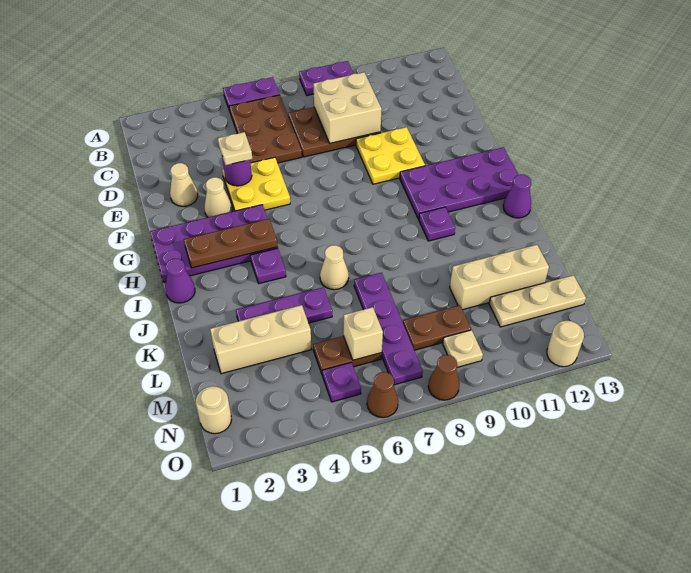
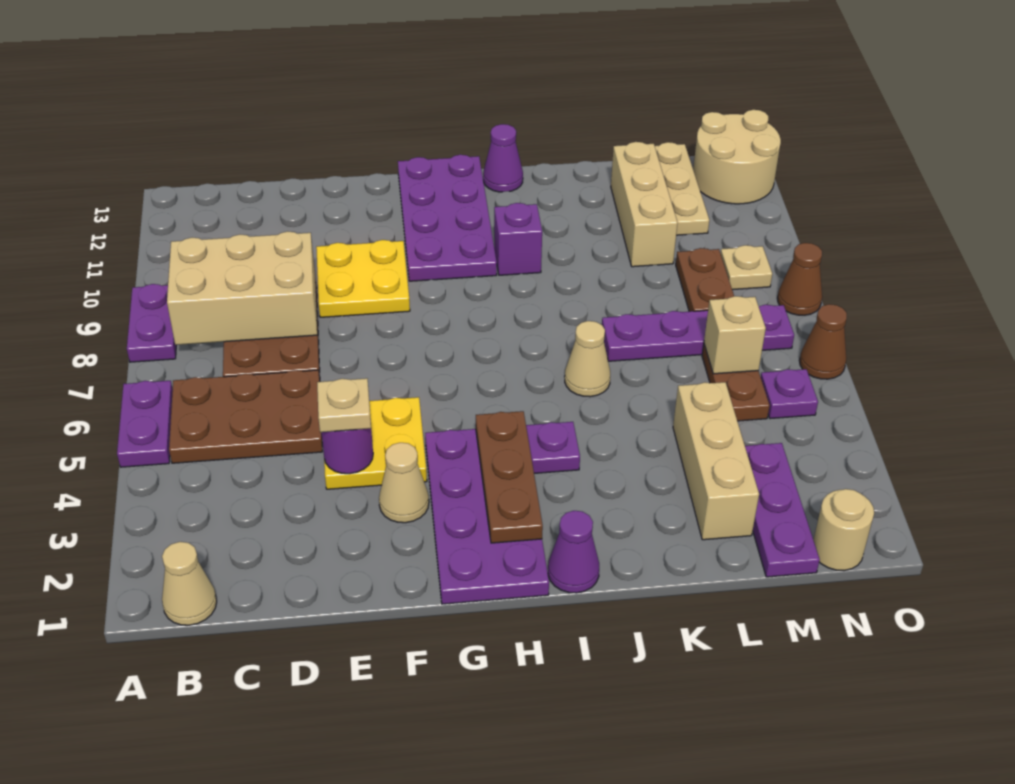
tan brick C8:D9 level 2 -> tan brick B8:D9 level 2
tan cone E2 level 1 -> tan cone B1 level 1
purple plate I10 level 1 -> purple brick I10 level 1
purple plate K3:K5 level 1 -> purple plate M1:M3 level 1
tan round brick O12 level 1 -> tan round brick N12:O13 level 1

